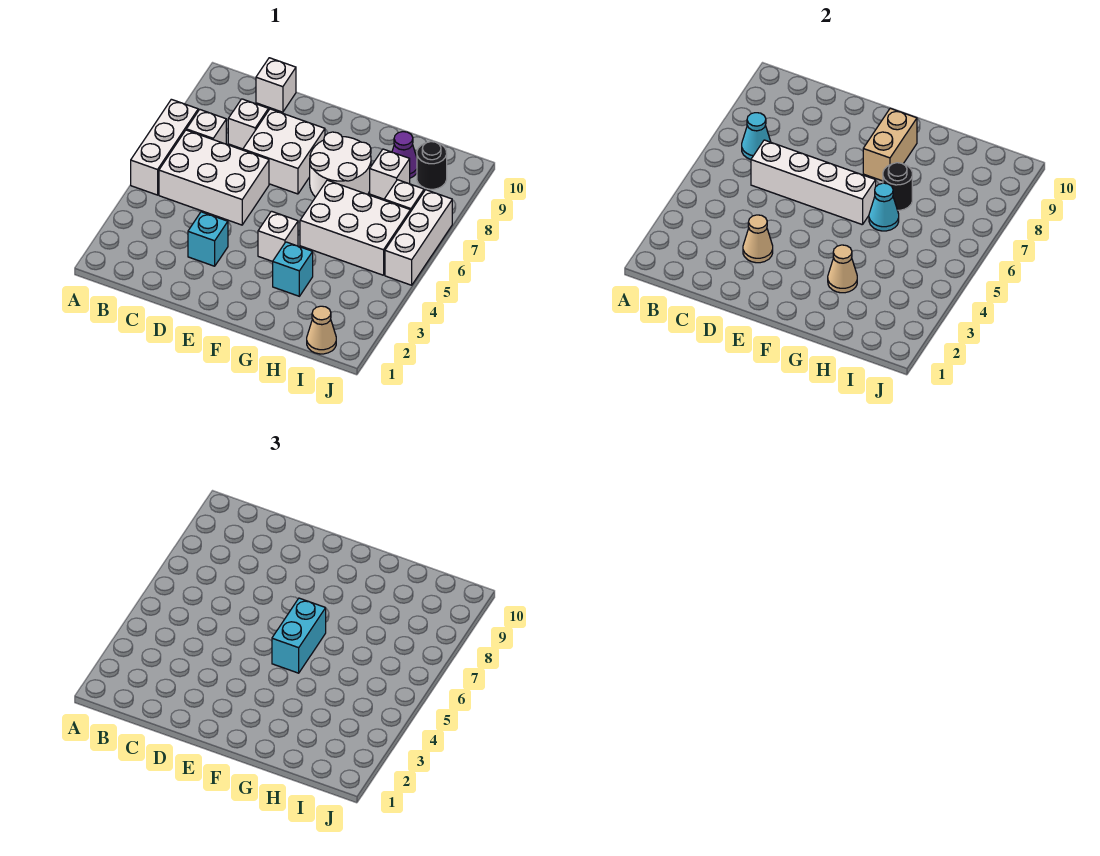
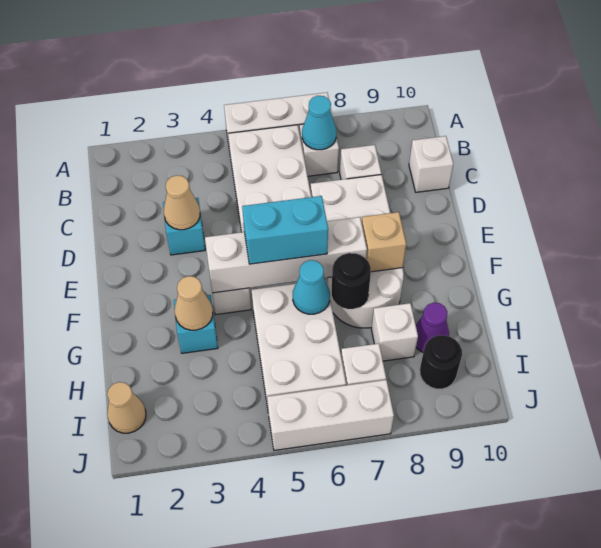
white brick C6:F6 level 2 -> white brick F4:F7 level 2
tan brick F8:F9 level 2 -> tan brick F8 level 2

